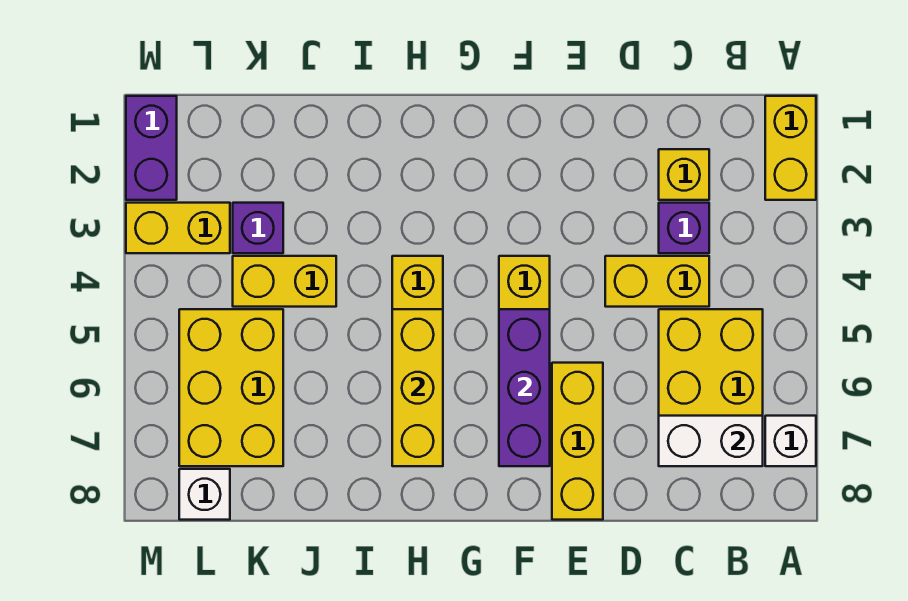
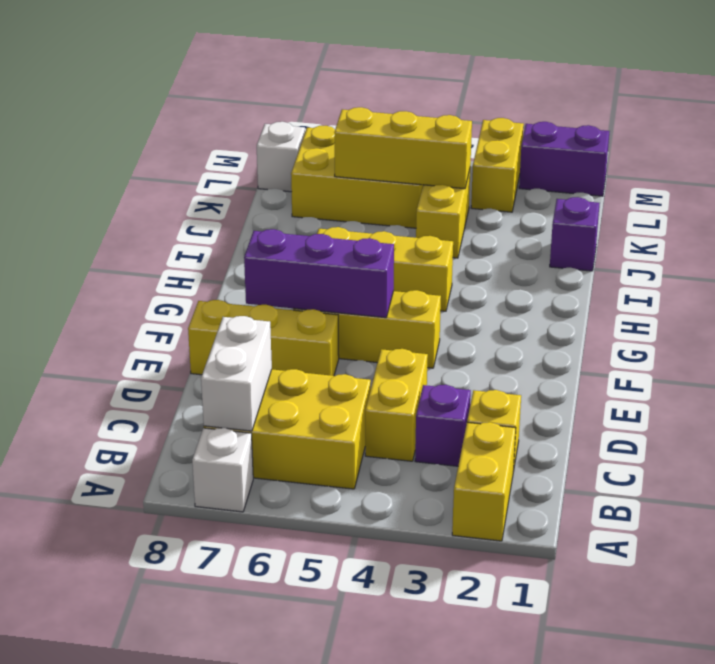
yellow brick A1:A2 level 1 -> yellow brick A2:B2 level 1
yellow brick H5:H7 level 2 -> yellow brick K4:K6 level 2
purple brick K3 level 1 -> purple brick J1 level 1

